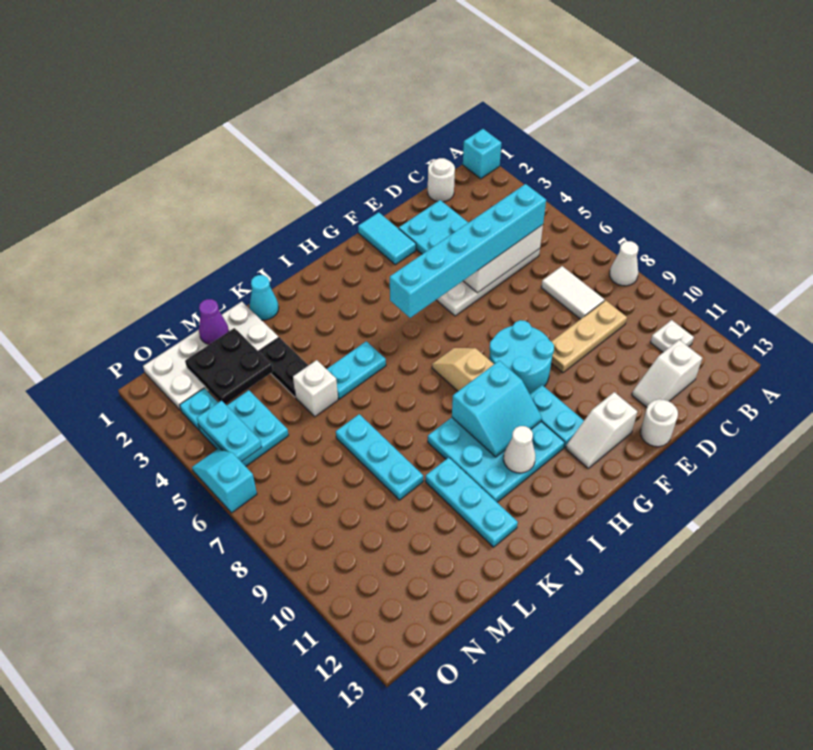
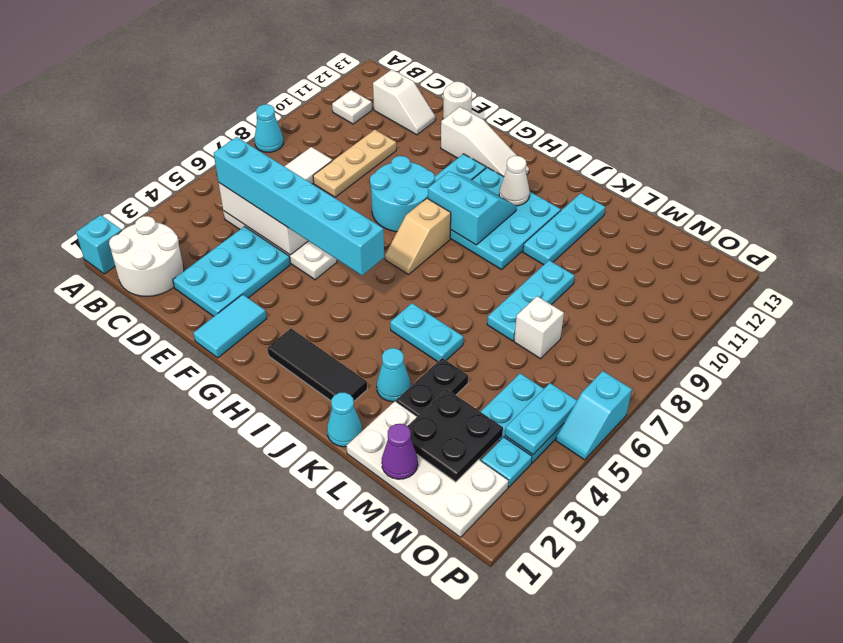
white cone A8 level 1 -> cyan cone A8 level 1
white round brick C1 level 1 -> white round brick B1:C2 level 1
tan plate C9:E9 level 1 -> tan plate D8:D10 level 1
white slope F12:G12 level 1 top F -> white slope F12:H12 level 1 top F
none -> black tile H2:J2 level 1
none -> cyan cone K3 level 1
white brick L5 level 1 -> white brick M7 level 1

